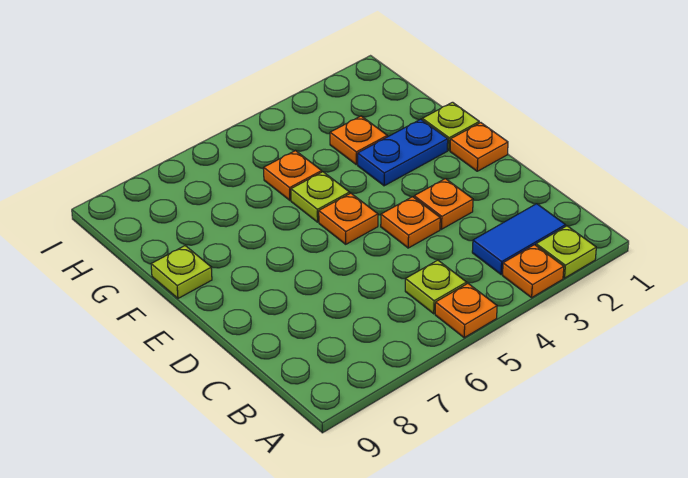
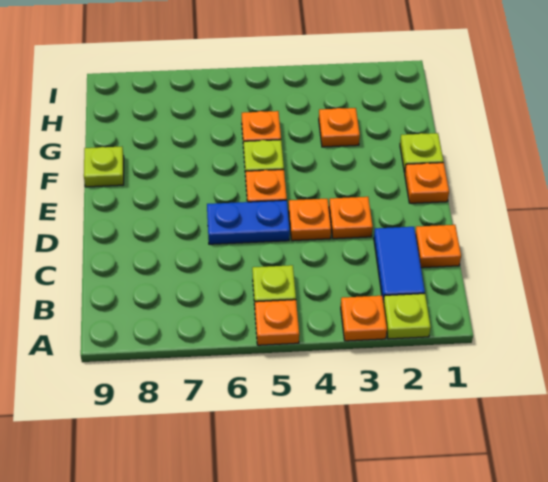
blue tile B2:B3 level 1 -> blue tile B2:C2 level 1
none -> orange plate C1 level 1
blue plate F2:F3 level 1 -> blue plate D5:D6 level 1

